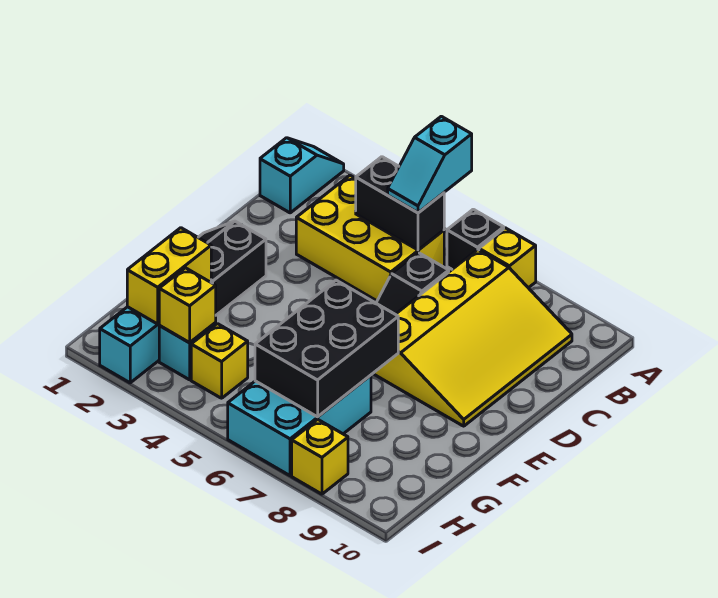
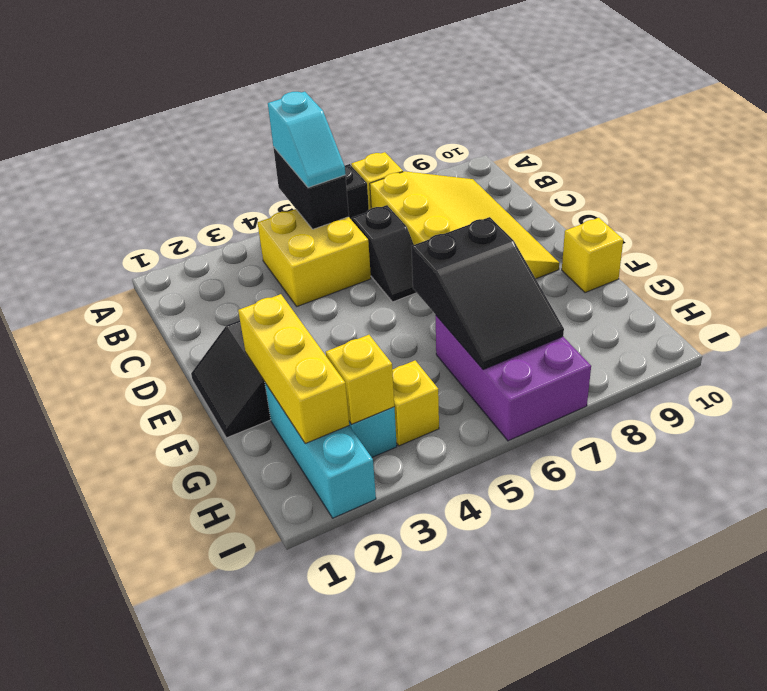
cyan slope A1:B1 level 1 top B -> none
yellow brick B3:C5 level 1 -> yellow brick B4:C5 level 1
black brick B4:B5 level 2 -> black brick A5:B5 level 2
black brick F6:H7 level 2 -> black slope F6:H7 level 2 top F
yellow brick G2:H2 level 2 -> yellow brick F2:H2 level 2
cyan brick G6:I7 level 1 -> purple brick G6:I7 level 1
yellow brick I8 level 1 -> yellow brick F10 level 1

